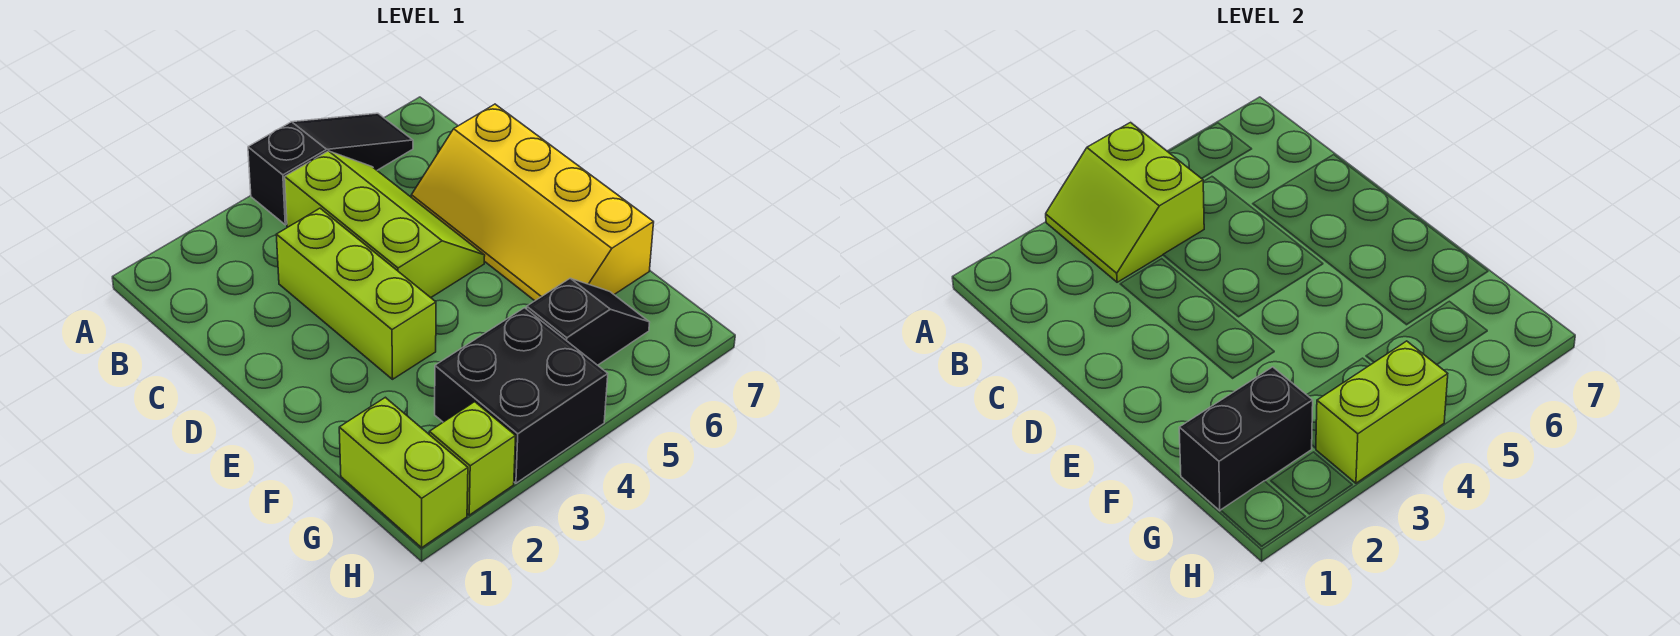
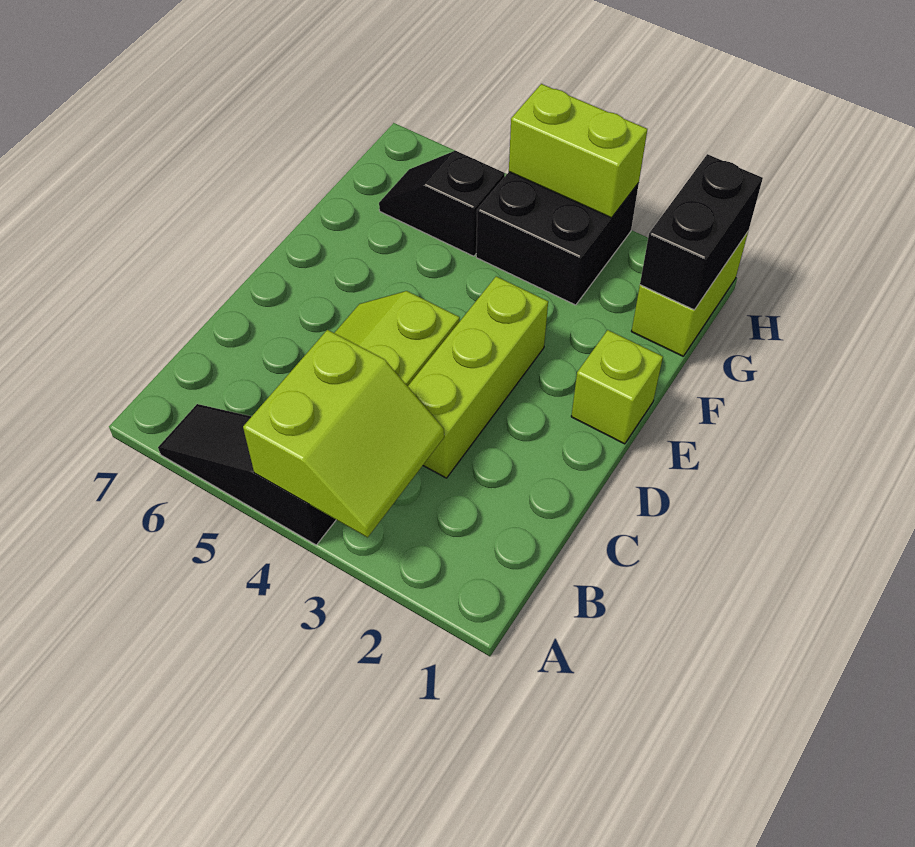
yellow slope C6:F7 level 1 top 7 -> none
black brick G1:G2 level 2 -> black brick G1:H1 level 2
lime brick H2 level 1 -> lime brick E1 level 1

